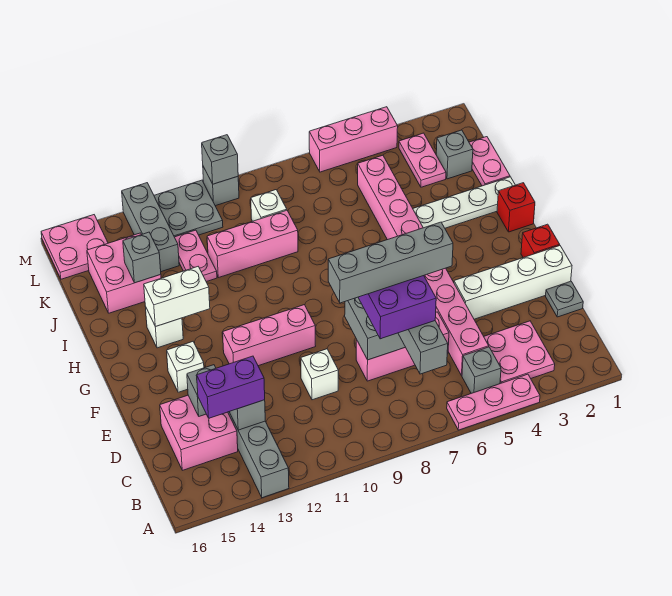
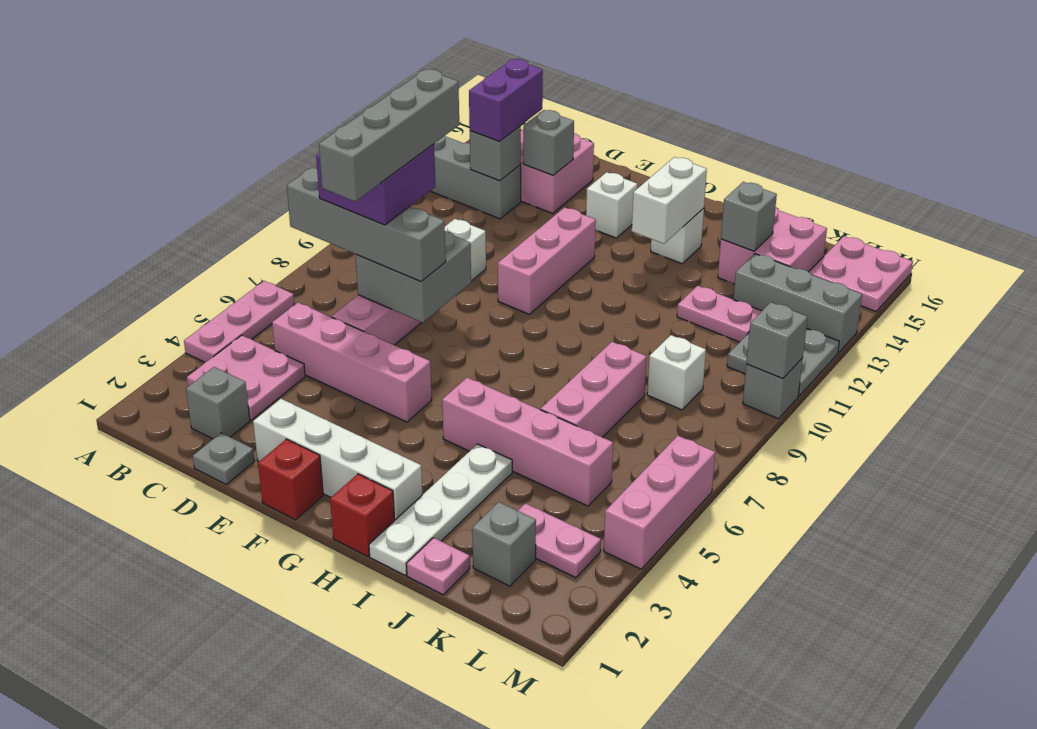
grey brick B5 level 1 -> grey brick C2 level 1
white brick E1:E4 level 1 -> white brick E2:H2 level 1
pink plate J1:K1 level 1 -> pink plate J1 level 1
pink brick J9:J11 level 1 -> pink brick J6:J8 level 1

